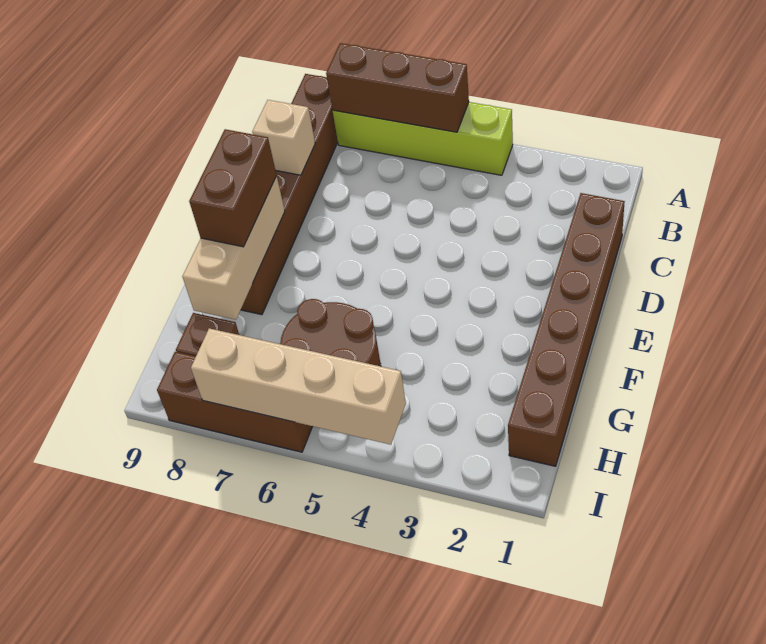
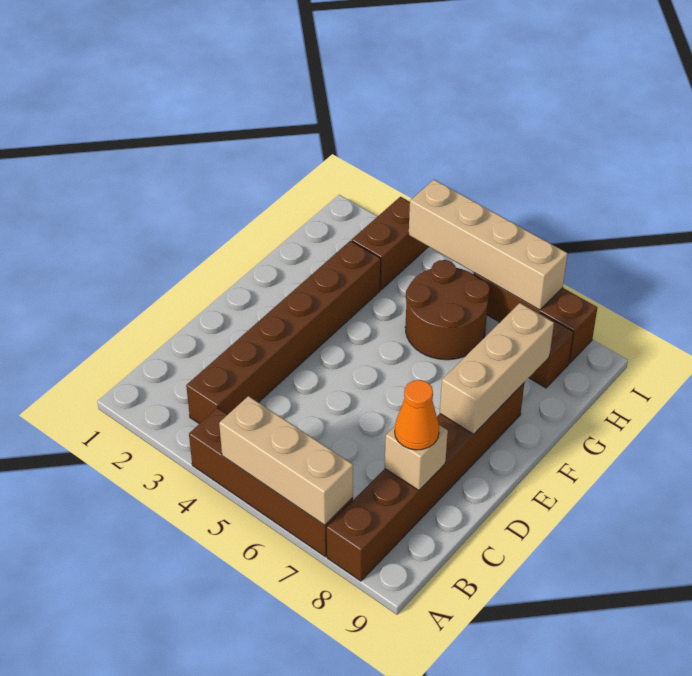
lime brick A4:A7 level 1 -> brown brick A4:A7 level 1
brown brick A5:A7 level 2 -> tan brick A5:A7 level 2
brown brick C1:H1 level 1 -> brown brick B3:G3 level 1
none -> orange cone C8 level 3
brown brick E8:F8 level 3 -> brown brick H3:I3 level 1

